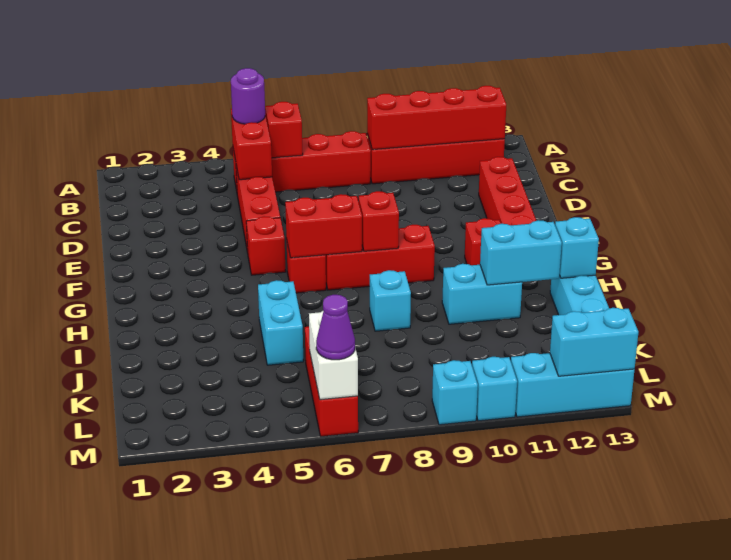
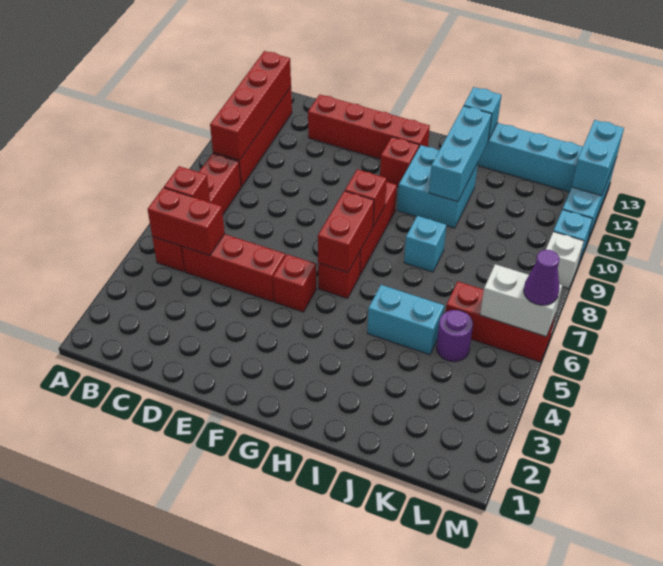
purple round brick B5 level 3 -> purple round brick K5 level 1
cyan brick I10:I11 level 1 -> cyan brick H10:I11 level 1
cyan brick I11:I12 level 2 -> cyan brick I10:I12 level 2
cyan brick M9 level 1 -> white brick M9 level 1

